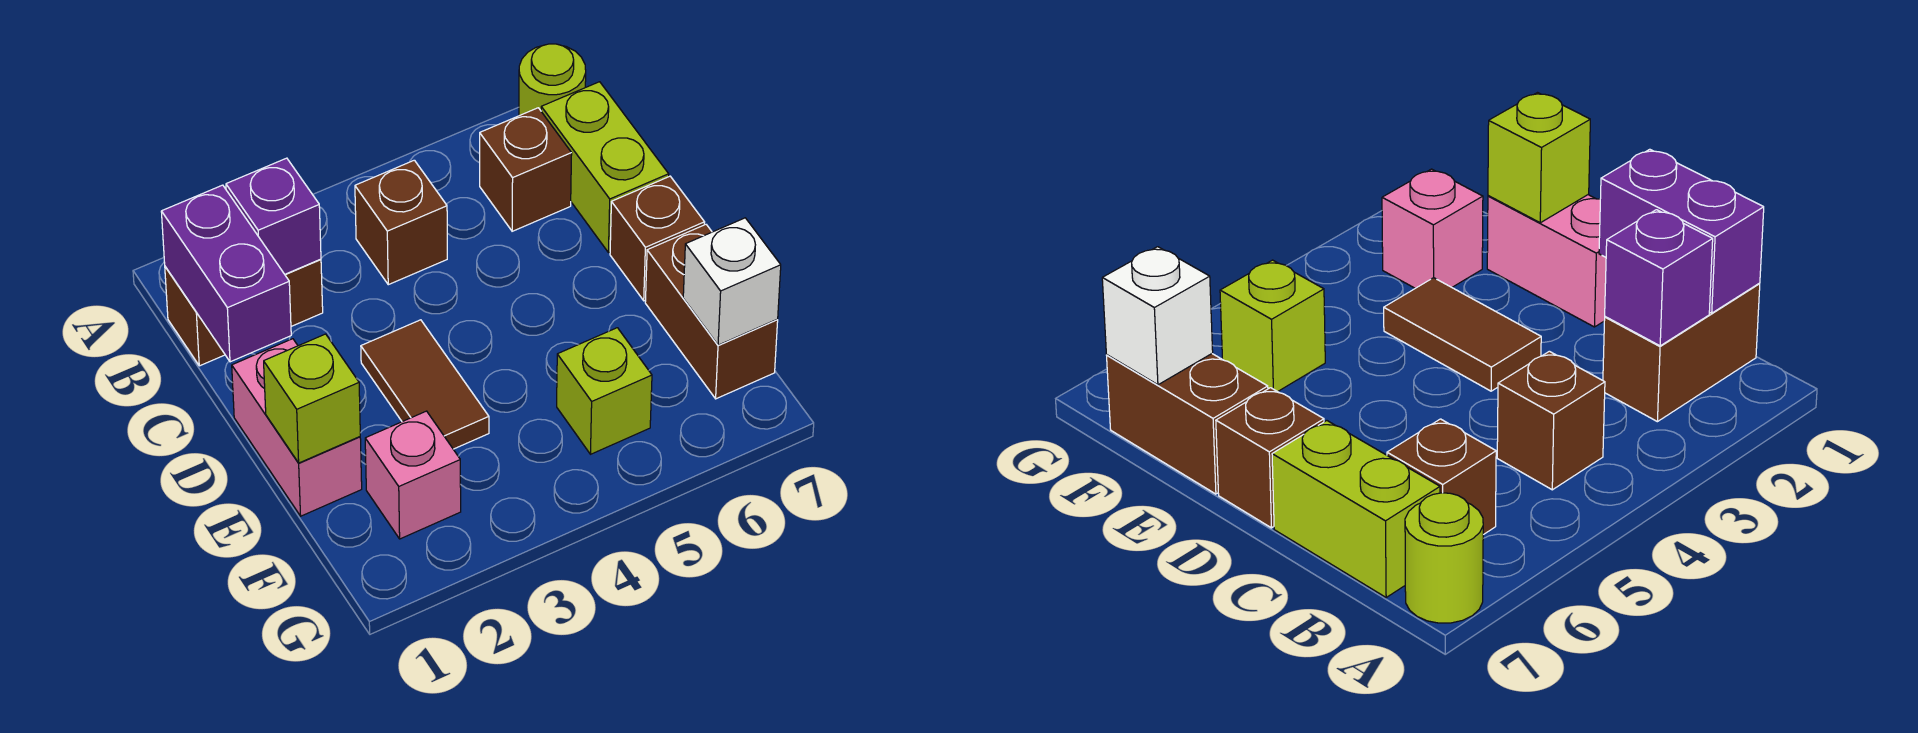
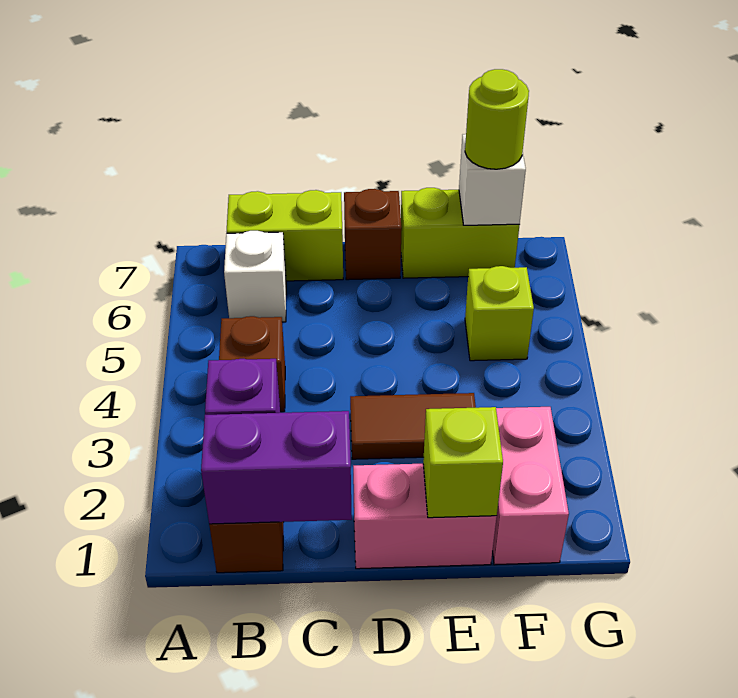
lime round brick A7 level 1 -> lime round brick F7 level 3
brown brick B6 level 1 -> white brick B6 level 1
brown brick E7:F7 level 1 -> lime brick E7:F7 level 1
pink brick F2 level 1 -> pink brick F1:F2 level 1

